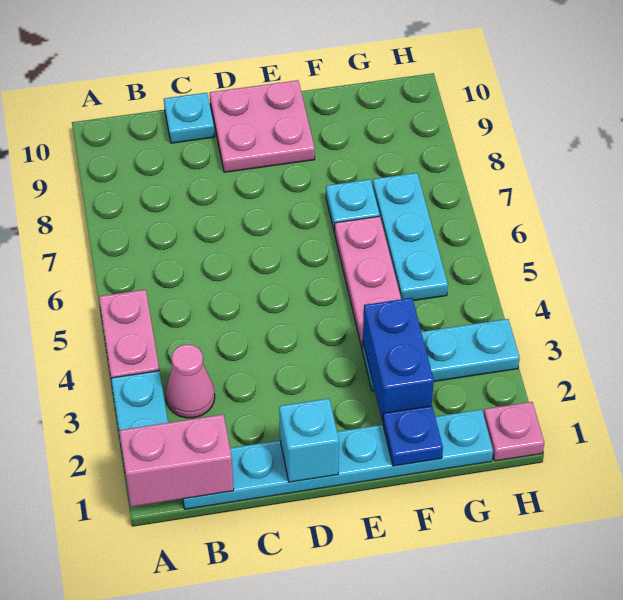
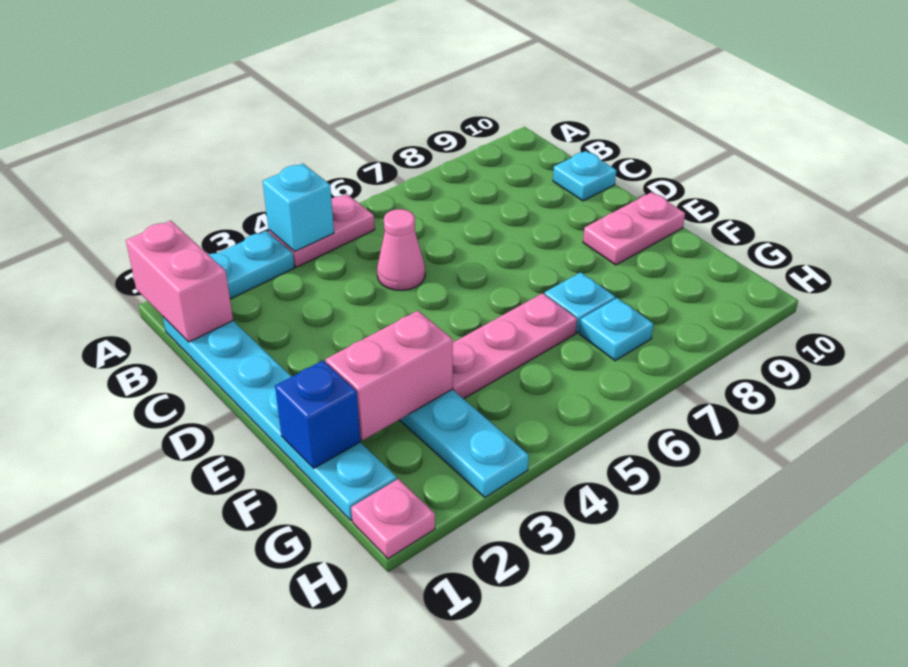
pink cone B3 level 1 -> pink cone C5 level 1
cyan brick D1 level 2 -> cyan brick A4 level 2
pink plate D9:E10 level 1 -> pink plate E9:E10 level 1
blue plate F1 level 2 -> blue brick F1 level 2
blue brick F2:F3 level 2 -> pink brick F2:F3 level 2
cyan plate G5:G7 level 1 -> cyan plate G7 level 1

